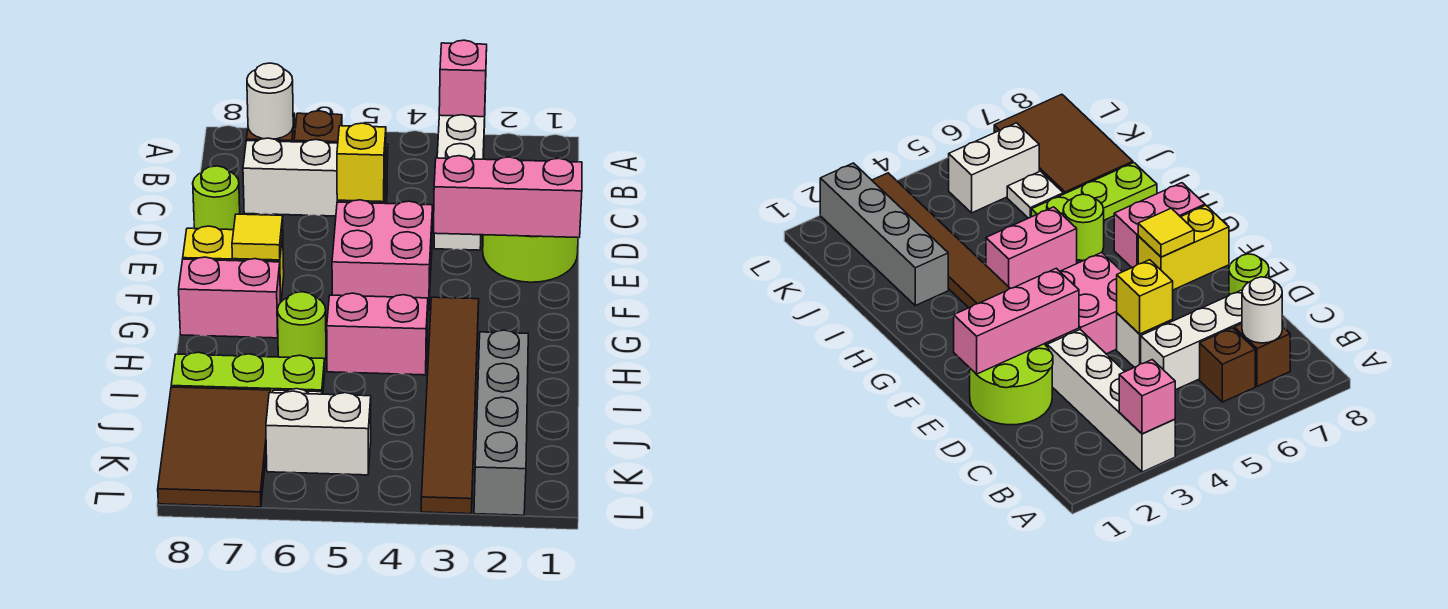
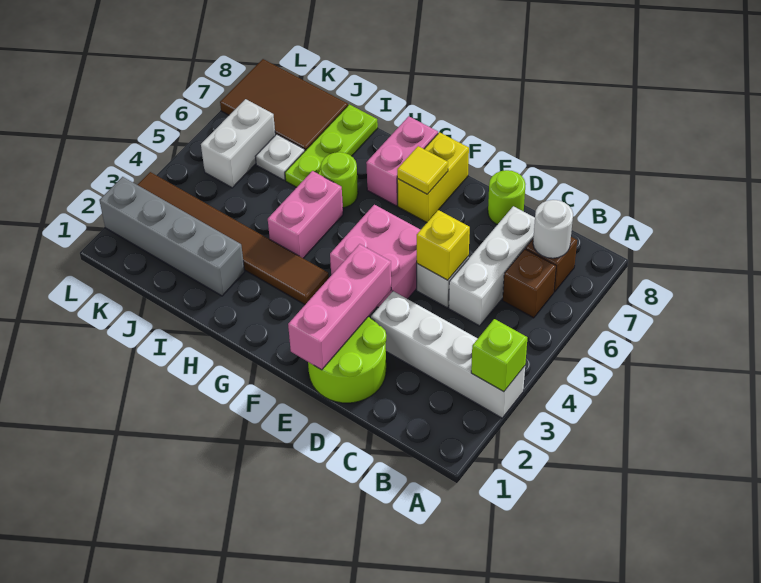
pink brick A3 level 2 -> lime brick A3 level 2

